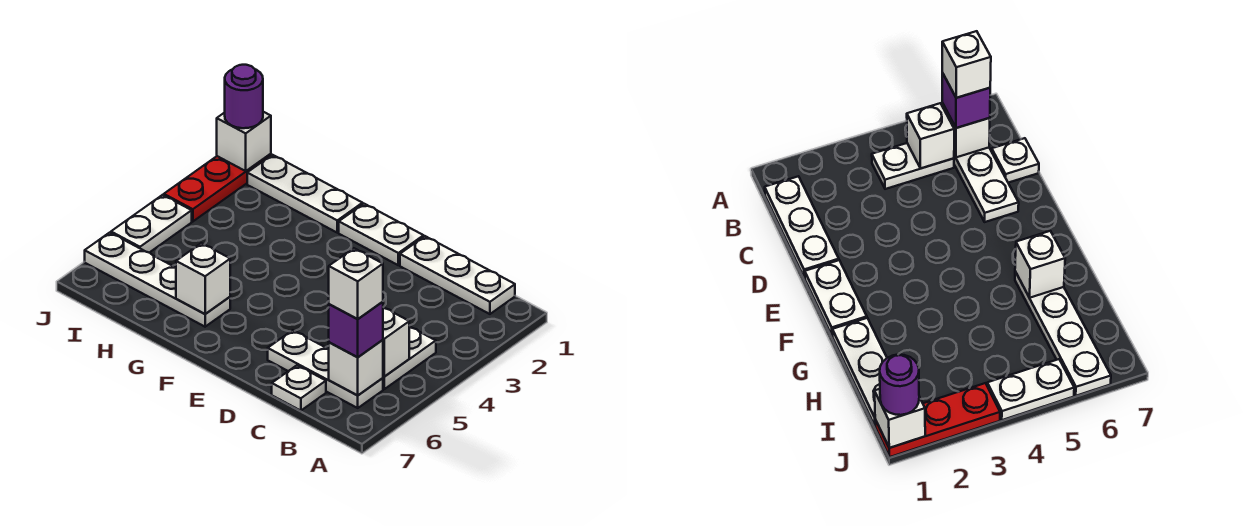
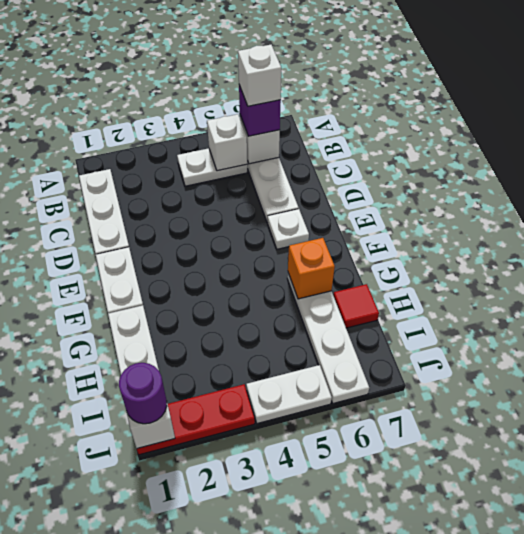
white plate C7 level 1 -> white plate E6 level 1
white brick G6 level 2 -> orange brick G6 level 2
none -> red tile H7 level 1

